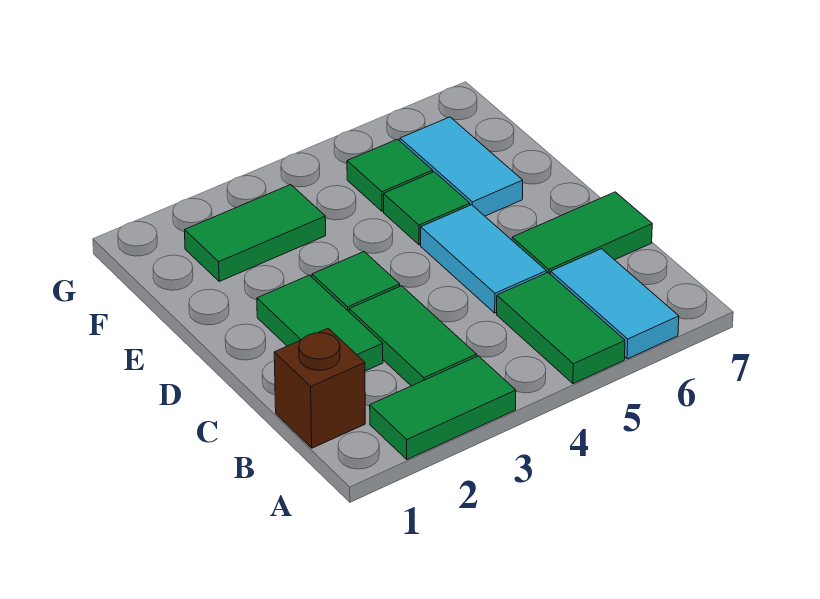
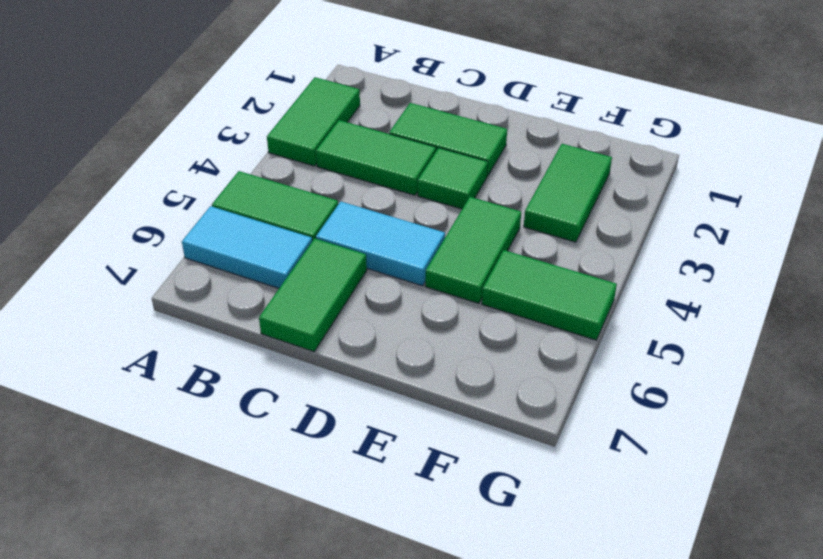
brown brick B1 level 1 -> none
green tile E5 level 1 -> green tile E4:E5 level 1
cyan tile E6:F6 level 1 -> none
green tile F5 level 1 -> green tile F5:G5 level 1

